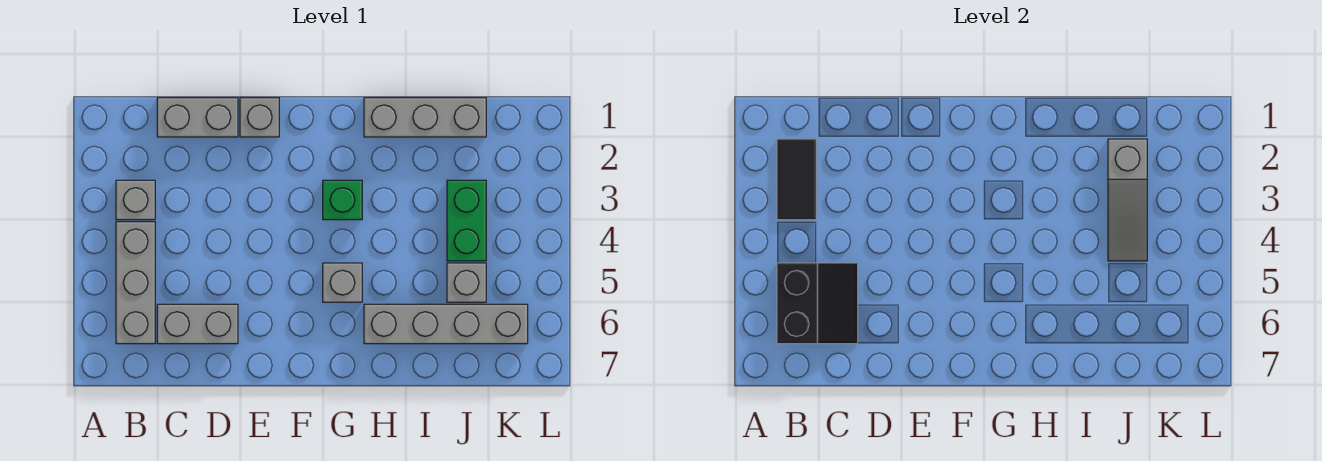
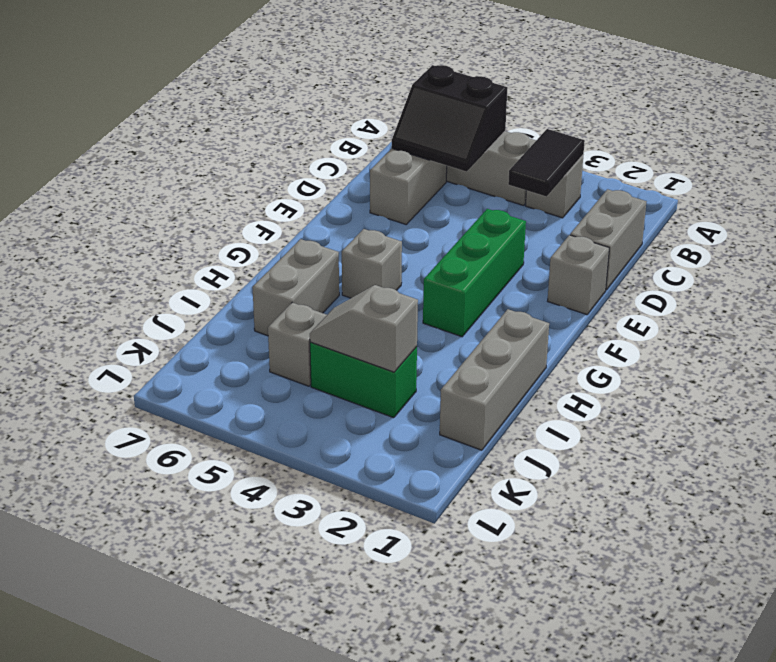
black tile B2:B3 level 2 -> black tile B3:C3 level 2
green brick G3 level 1 -> green brick E3:G3 level 1
grey brick H6:K6 level 1 -> grey brick H6:I6 level 1
grey slope J2:J4 level 2 top 2 -> grey slope J3:J4 level 2 top 3

